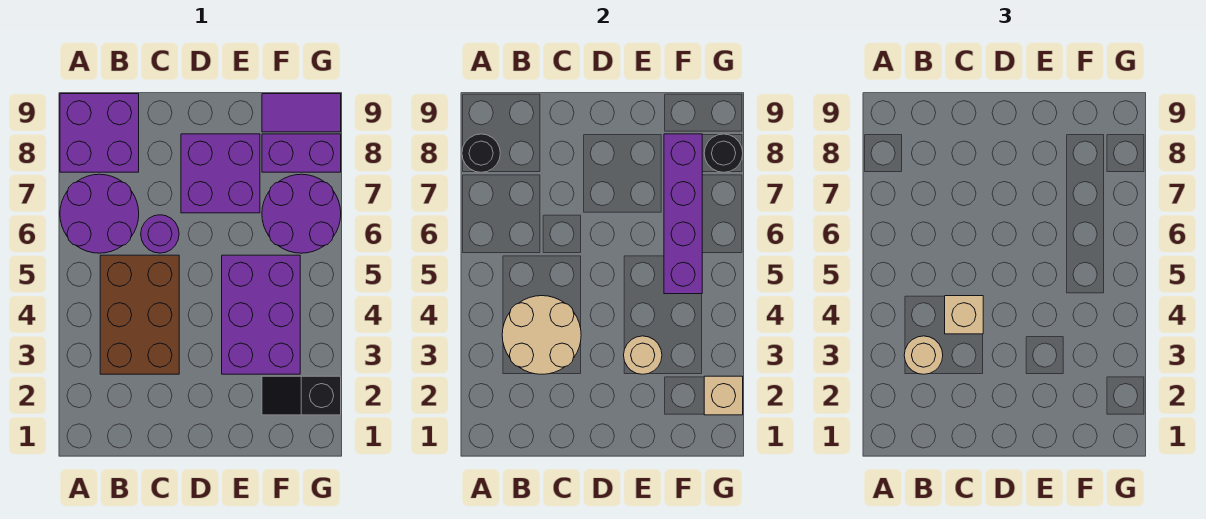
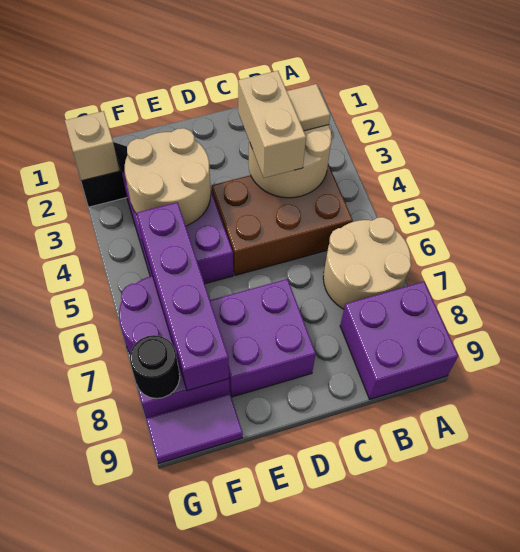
purple round brick A6:B7 level 1 -> tan round brick A6:B7 level 1
black round brick A8 level 2 -> none
brown brick B3:C5 level 1 -> brown brick B4:D5 level 1
tan round brick B3 level 3 -> tan tile B3 level 3
tan brick C4 level 3 -> tan brick C3:C4 level 3
purple round brick C6 level 1 -> none
tan round brick E3 level 2 -> tan round brick E3:F4 level 2

